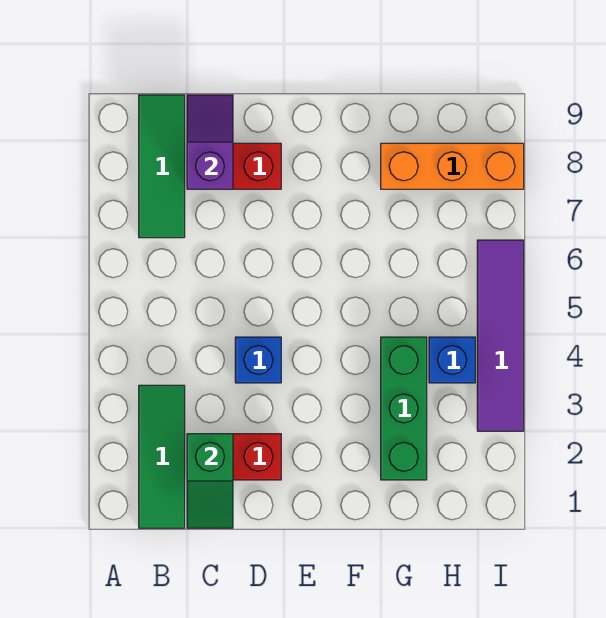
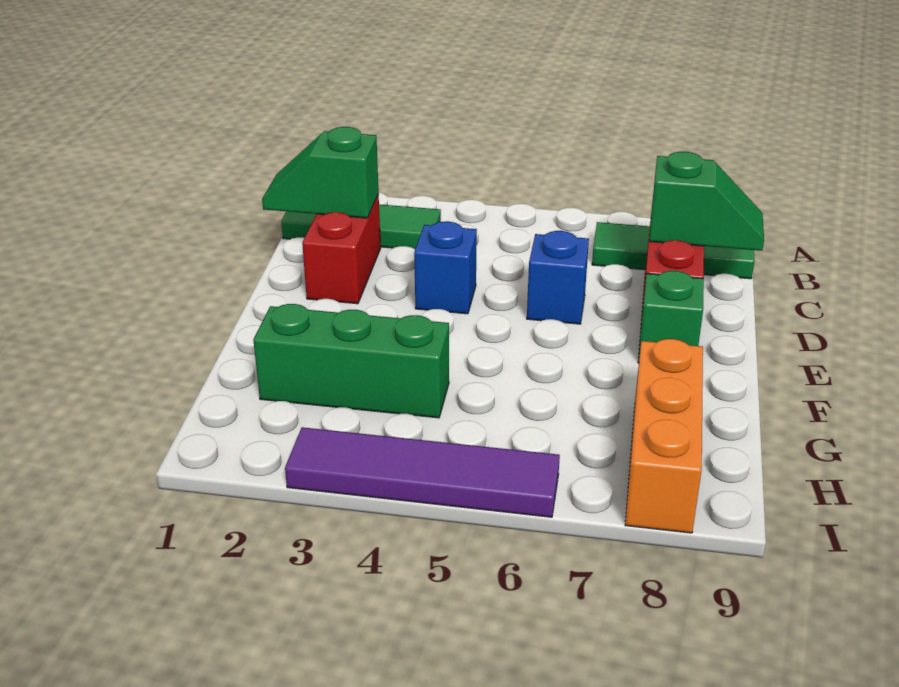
purple slope C8:C9 level 2 top 8 -> green slope C8:C9 level 2 top 8
none -> green brick E8 level 1
blue brick H4 level 1 -> blue brick D6 level 1

